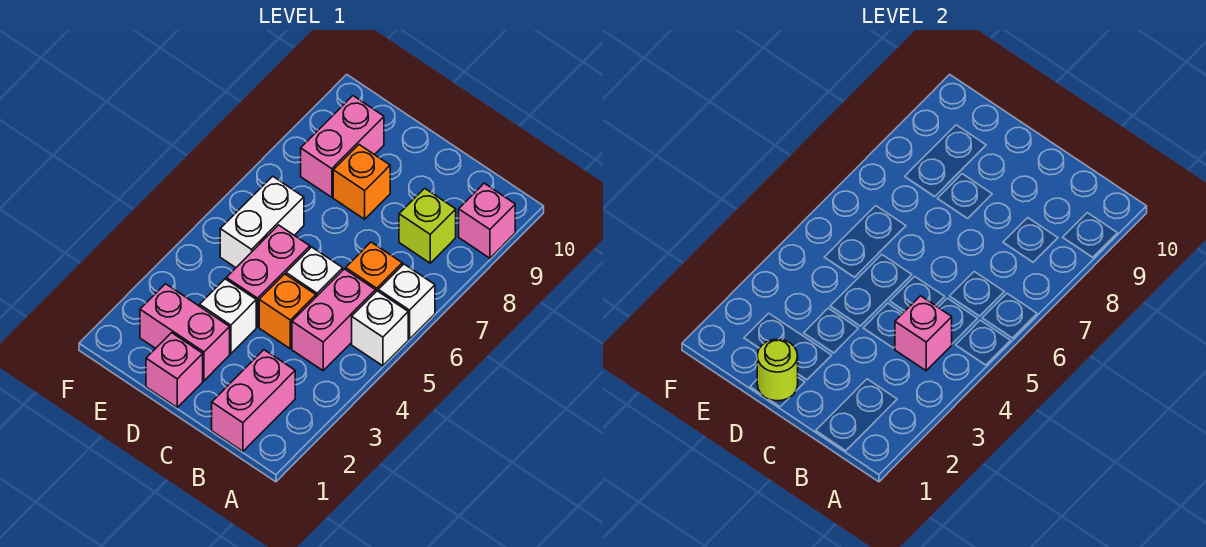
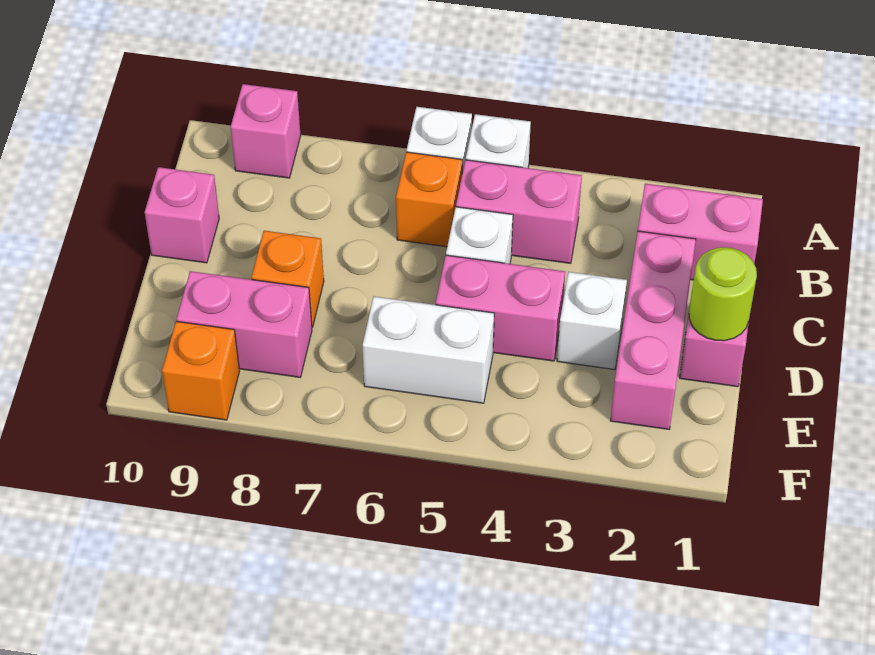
pink brick B4 level 2 -> pink brick C10 level 1
lime brick B8 level 1 -> none
orange brick C4 level 1 -> orange brick F9 level 1
pink brick D2:E2 level 1 -> pink brick C2:E2 level 1

